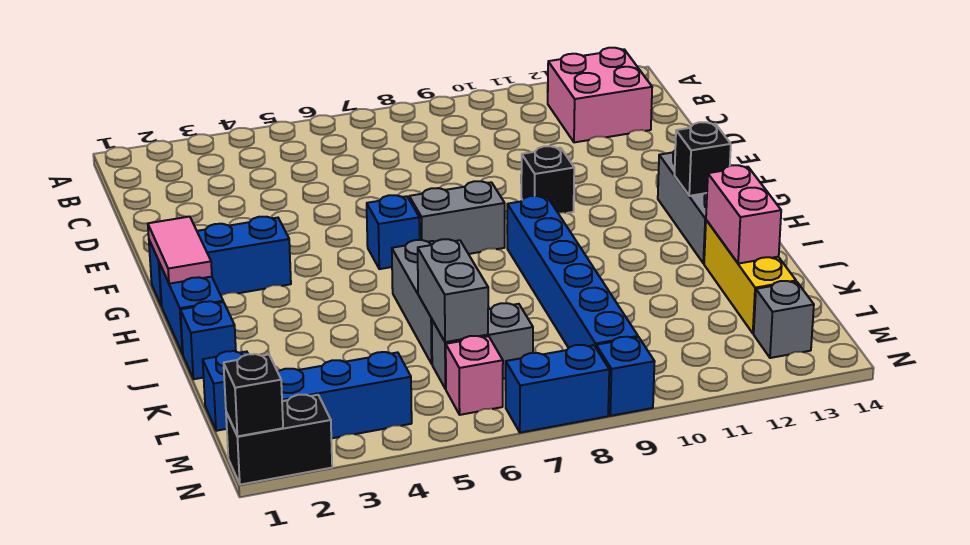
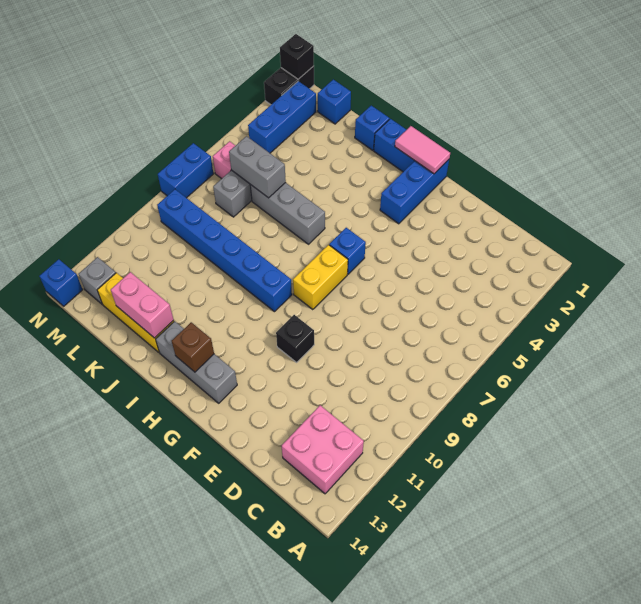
grey brick G7:G8 level 1 -> yellow brick G7:G8 level 1
black brick H13 level 2 -> brown brick H13 level 2
blue brick N9 level 1 -> blue brick N14 level 1

